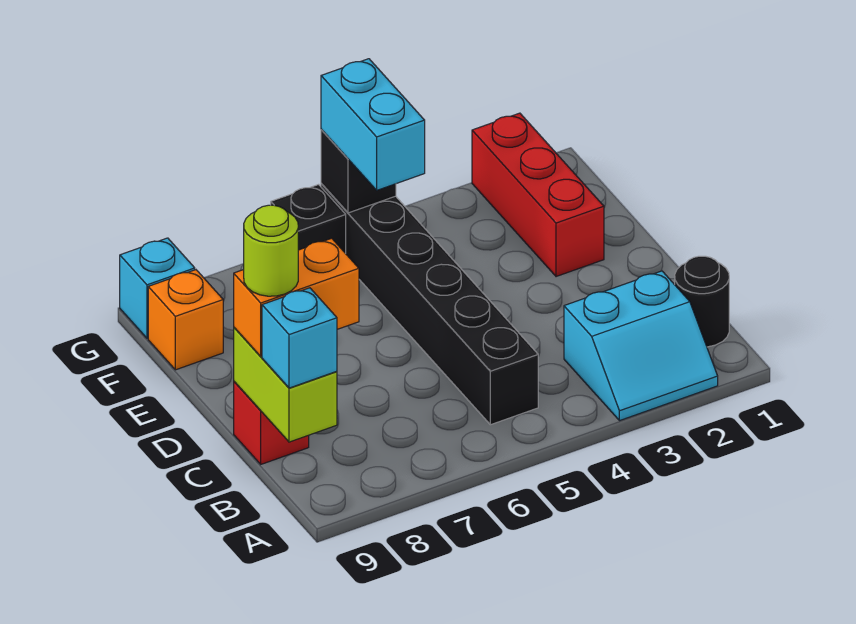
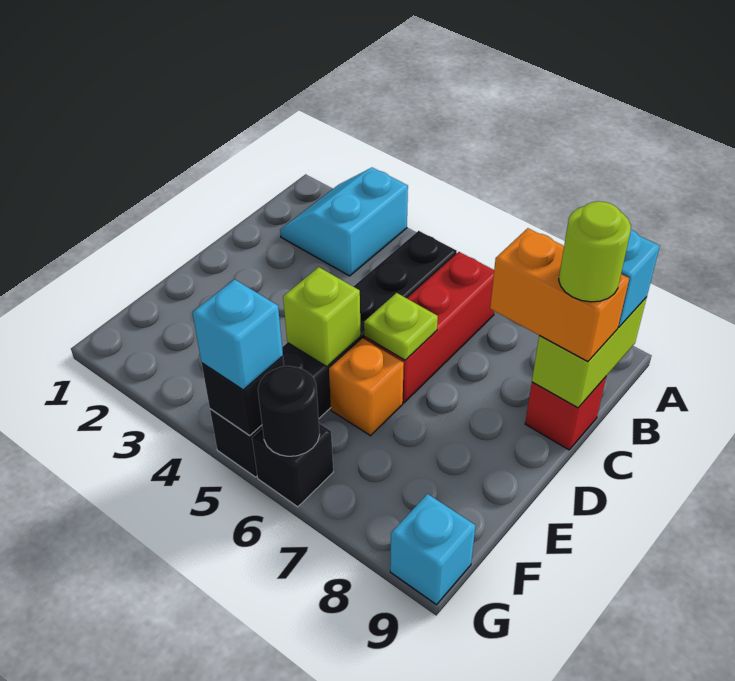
cyan slope A2:B3 level 1 top B -> cyan slope A2:B3 level 1 top 3
black round brick B1 level 1 -> black round brick G6 level 2
none -> lime plate D6 level 2
red brick E2:G2 level 1 -> red brick B6:D6 level 1
none -> lime brick E5 level 2
cyan brick F5:G5 level 3 -> cyan brick G5 level 3
orange brick F9 level 1 -> orange brick E6 level 1

